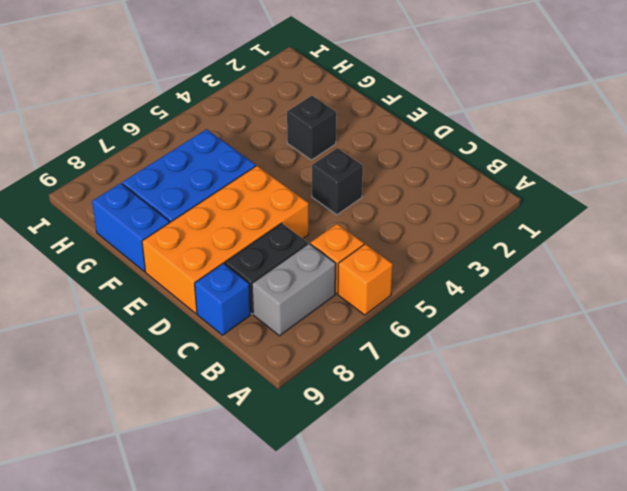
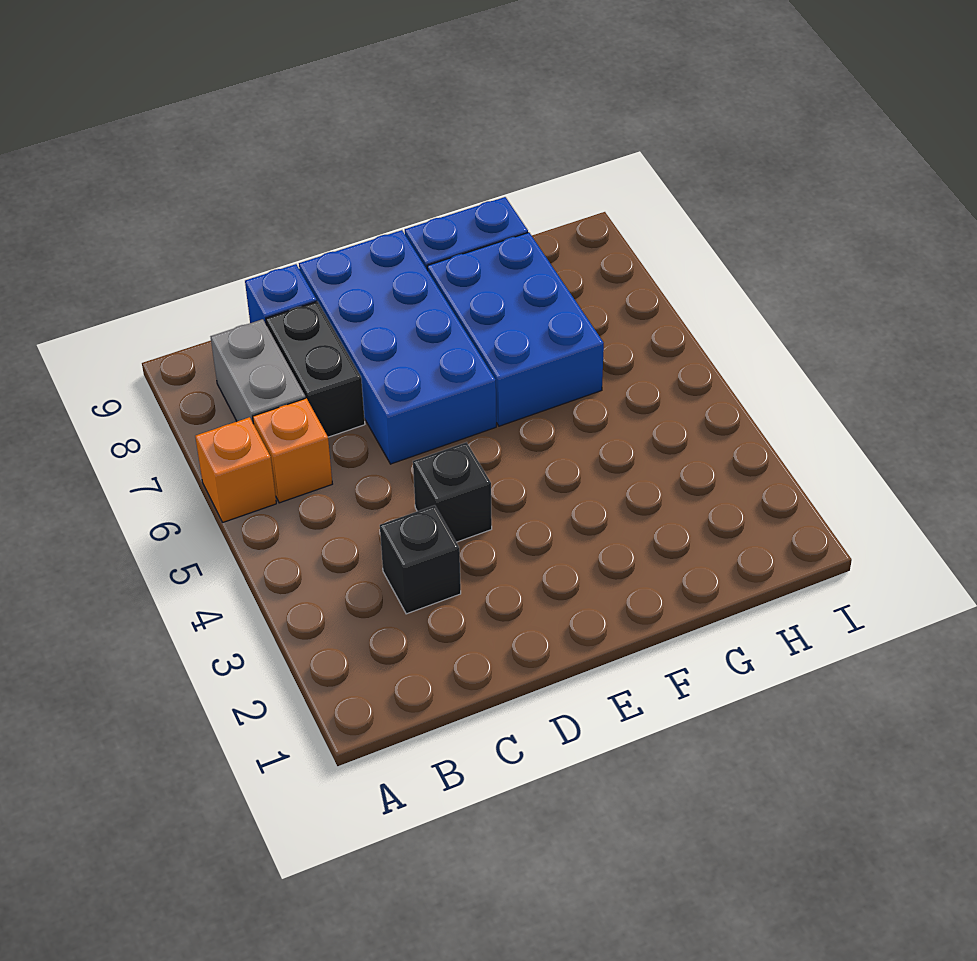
orange brick D6:E9 level 1 -> blue brick D6:E9 level 1
black brick F3 level 1 -> black brick C3 level 1

